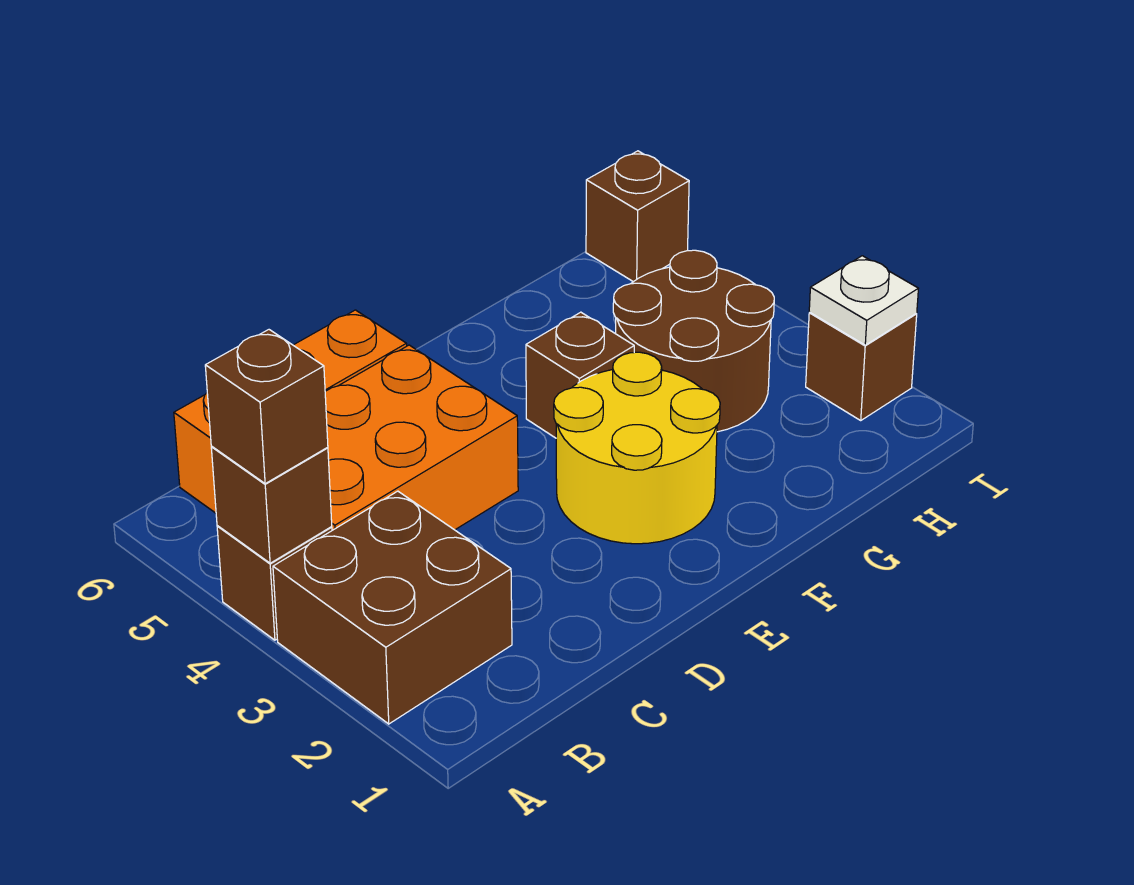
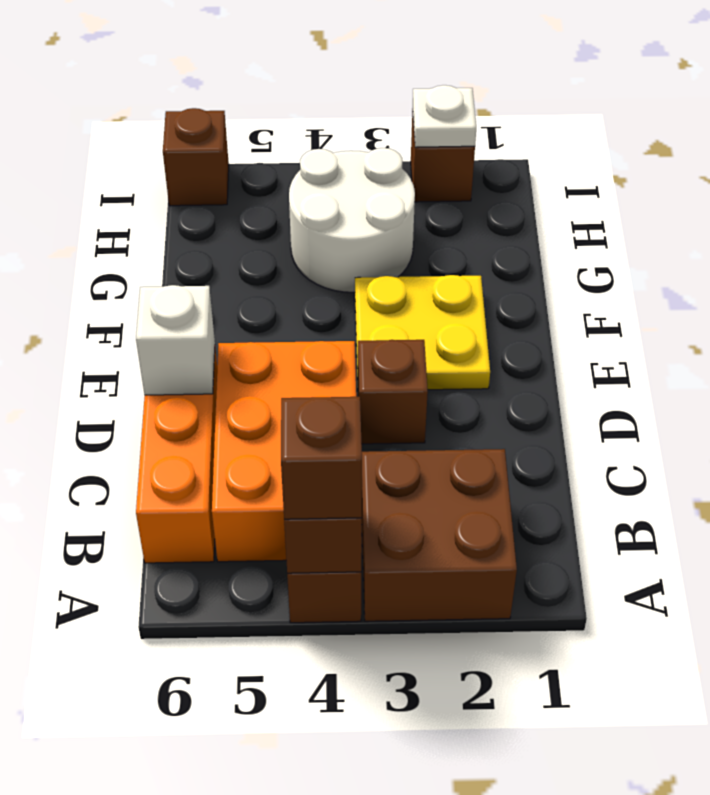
none -> white brick D6 level 2
yellow round brick E2:F3 level 1 -> yellow plate E2:F3 level 1
brown brick F4 level 1 -> brown brick D3 level 1
brown round brick G3:H4 level 1 -> white round brick G3:H4 level 1

